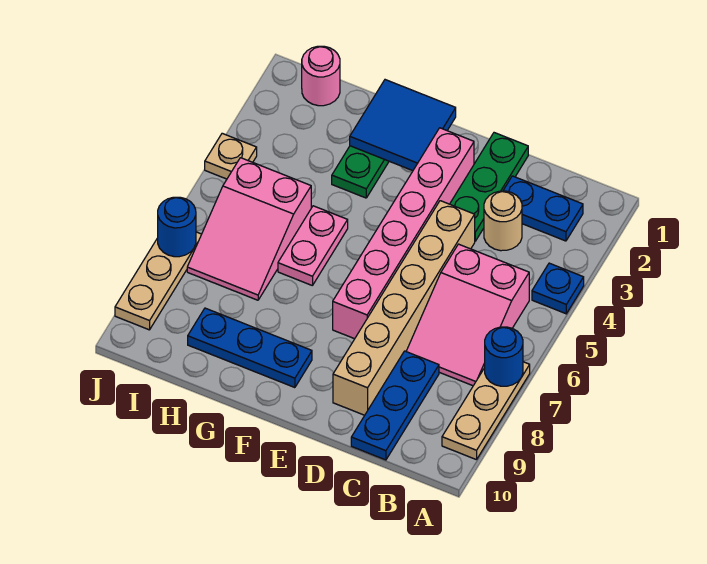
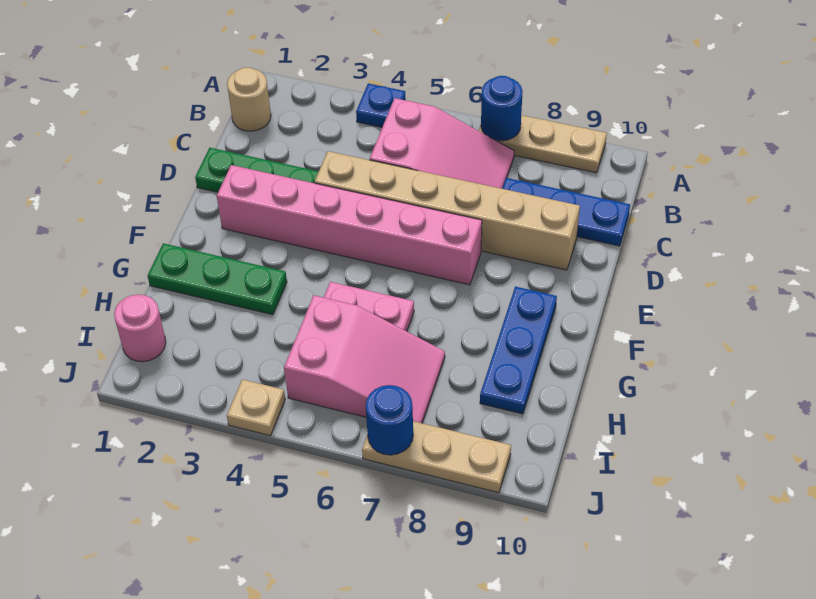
blue plate B2:C2 level 1 -> none
tan round brick C3 level 1 -> tan round brick B1 level 1
blue tile F1:G2 level 2 -> none

